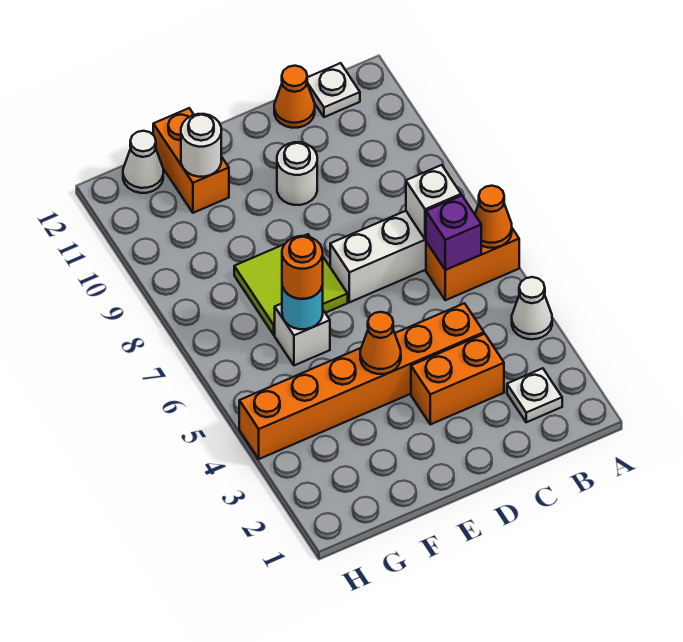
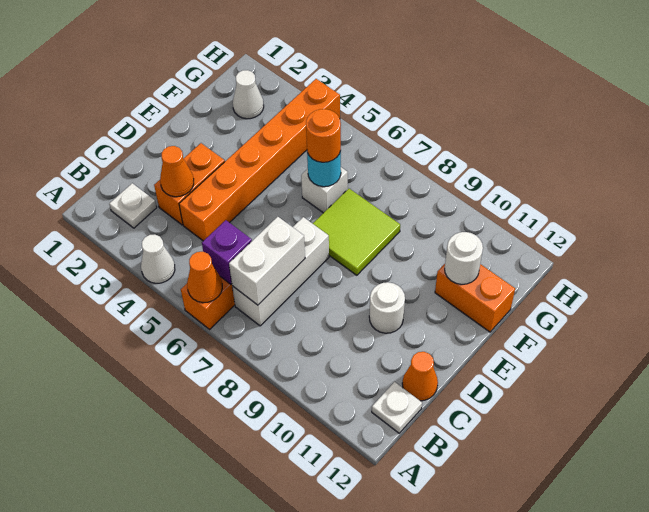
white brick B7 level 2 -> white brick B7:C7 level 2
orange cone E4 level 2 -> orange cone C3 level 2
white cone G12 level 1 -> white cone G2 level 1

